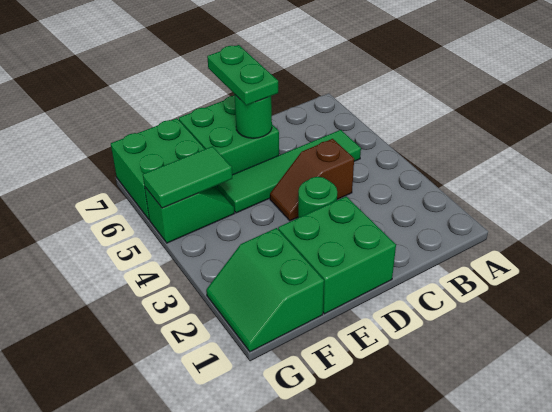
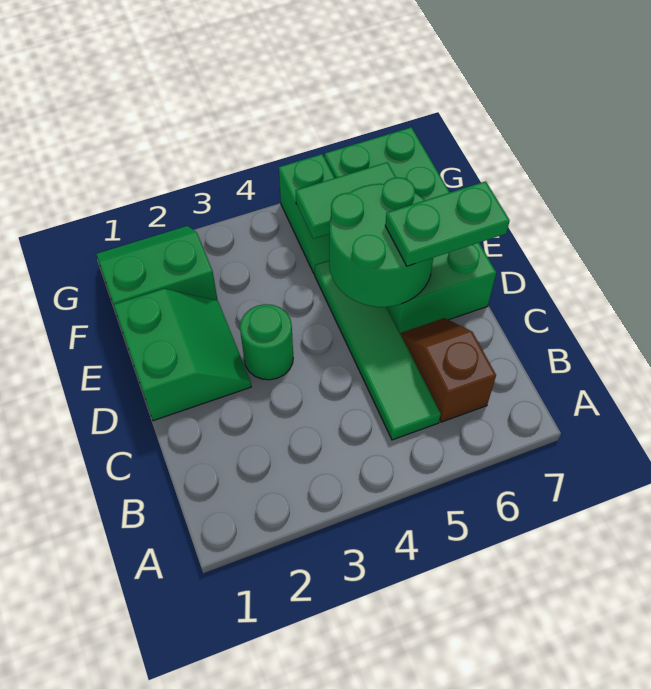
brown slope C4:D4 level 1 top C -> brown slope B6:C6 level 1 top B
green brick D1:E2 level 1 -> green slope D1:E2 level 1 top 1
green round brick D6 level 2 -> green round brick D5:E6 level 2
green tile F5:G5 level 2 -> green tile F5:F6 level 2

